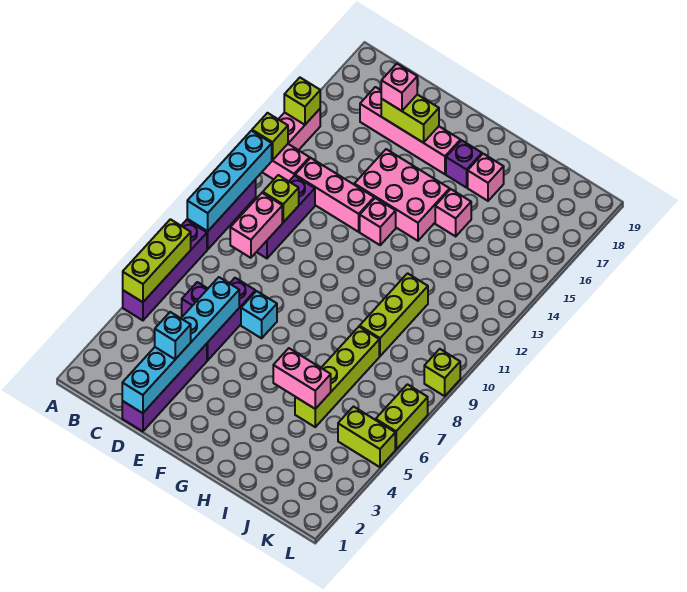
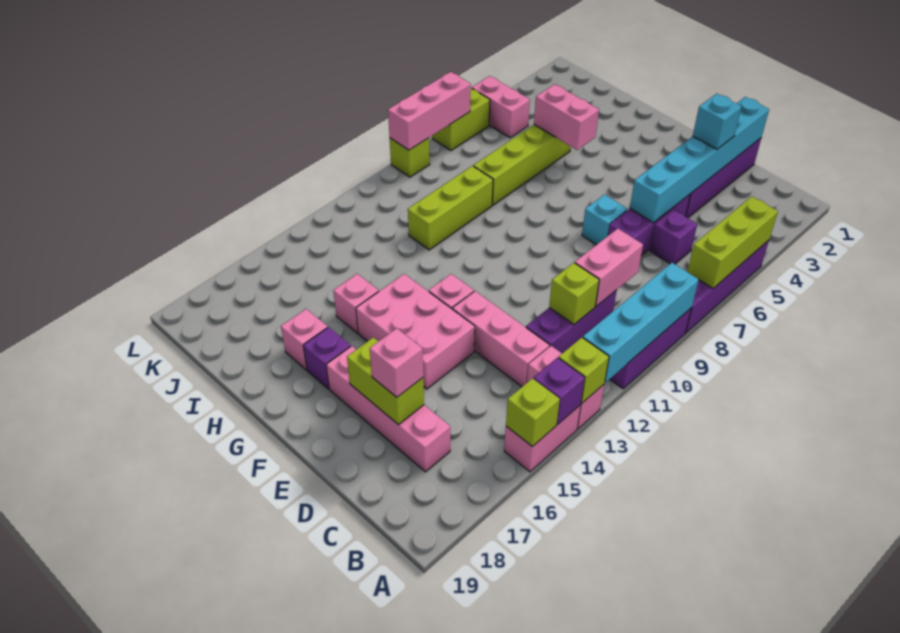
none -> purple brick A14 level 2
lime brick K5:L5 level 1 -> pink brick K5:L5 level 1
none -> pink brick L7:L9 level 2

